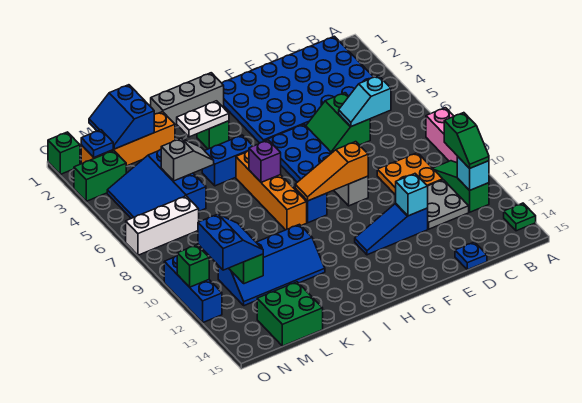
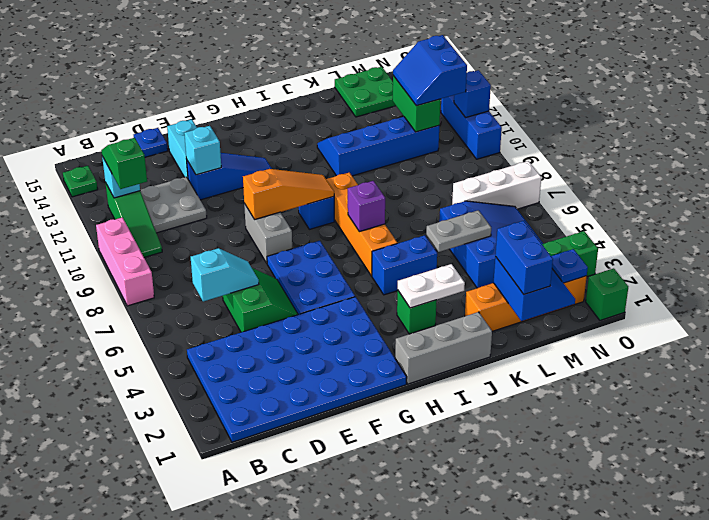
orange plate C9:D10 level 1 -> none
none -> cyan brick E13:E14 level 1
grey slope K5:L5 level 2 top L -> grey plate K5:L5 level 2
none -> blue brick L1:L2 level 3
green brick L14:M15 level 1 -> green plate L14:M15 level 1
green brick O11 level 2 -> blue brick O11 level 2

